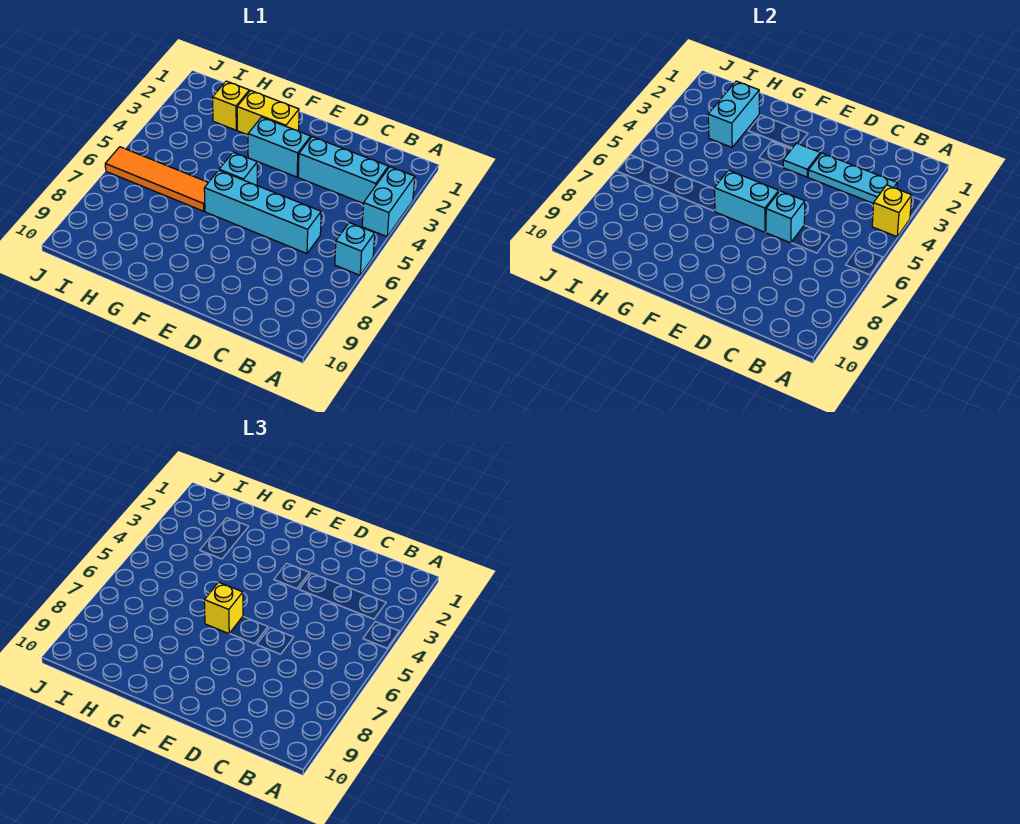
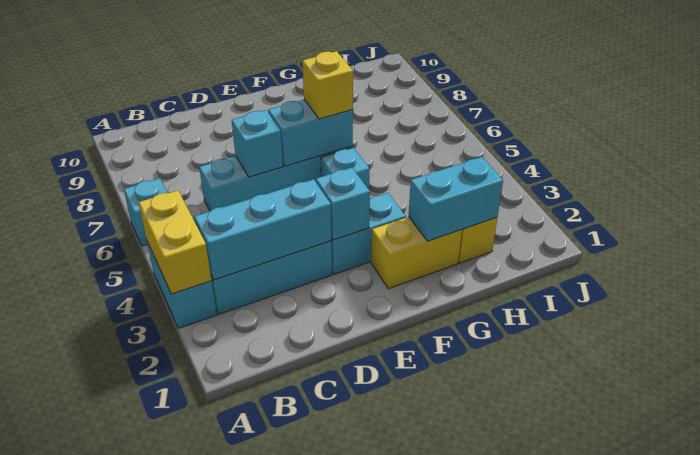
yellow brick A4 level 2 -> yellow brick A3:A4 level 2
cyan plate B3:D3 level 2 -> cyan brick B3:D3 level 2
cyan tile E3 level 2 -> cyan brick E3 level 2
orange tile G6:J6 level 1 -> none
cyan brick H2:H3 level 2 -> cyan brick G2:H2 level 2

